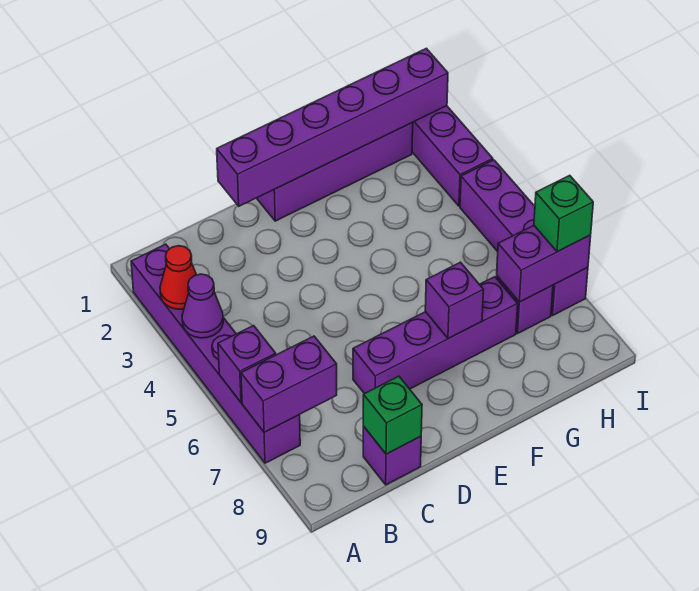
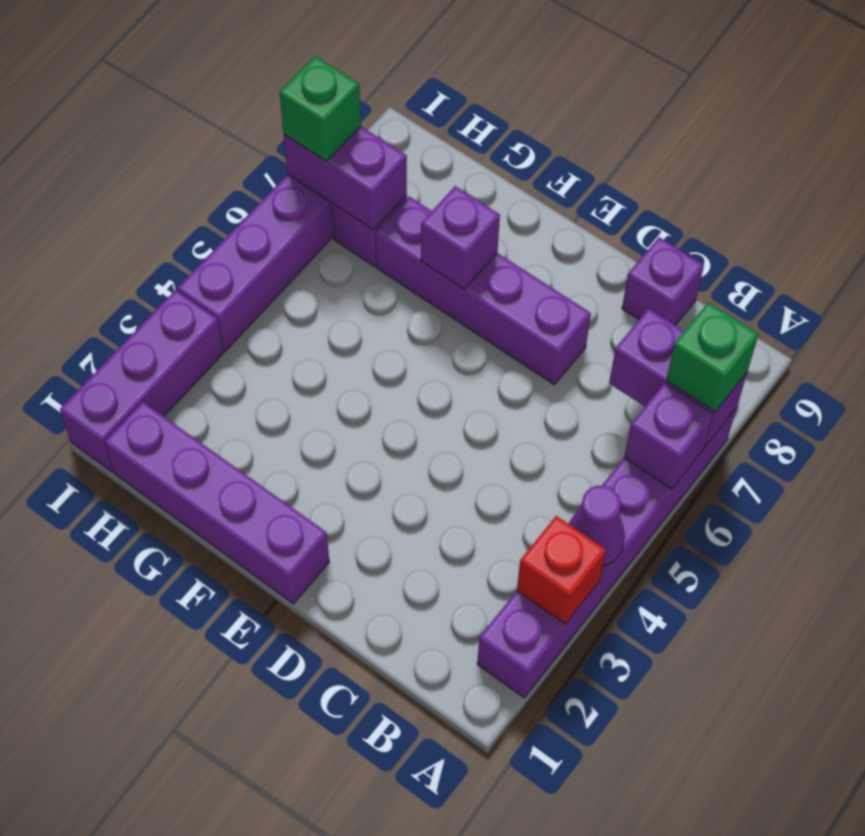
red cone A3 level 2 -> red brick A3 level 2
green brick C9 level 2 -> green brick A7 level 3
purple brick D1:I1 level 2 -> none

